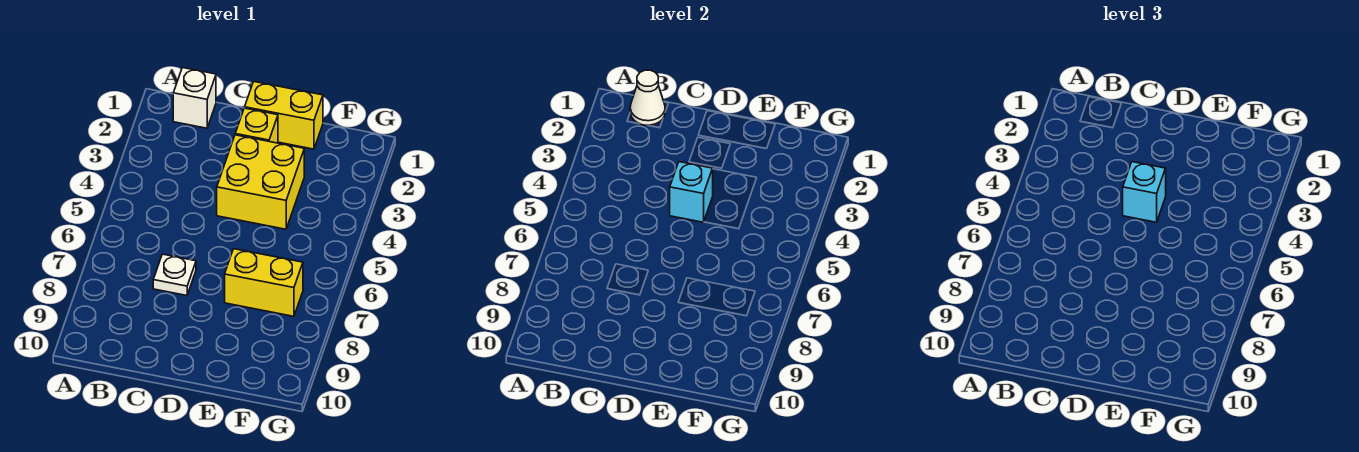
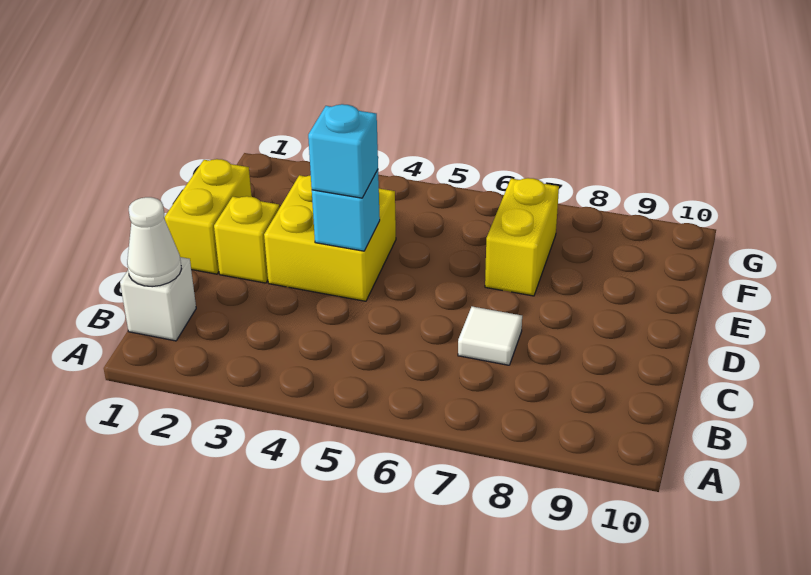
white plate C7 level 1 -> white tile C7 level 1

